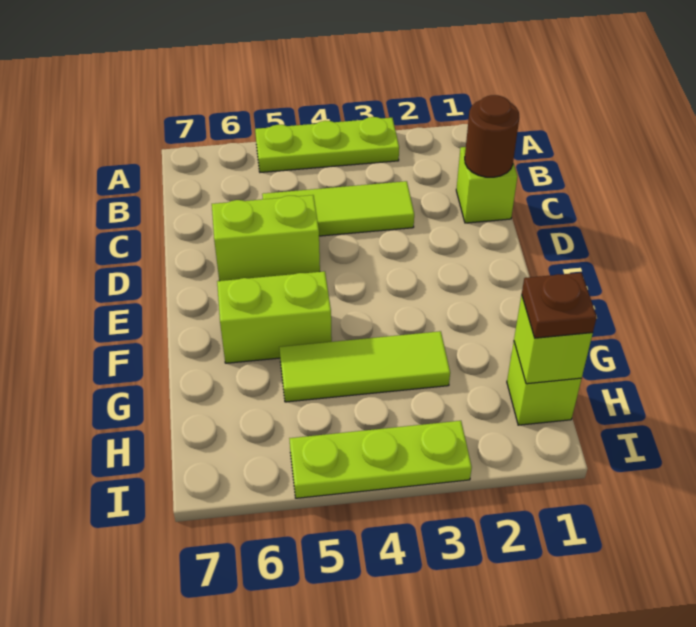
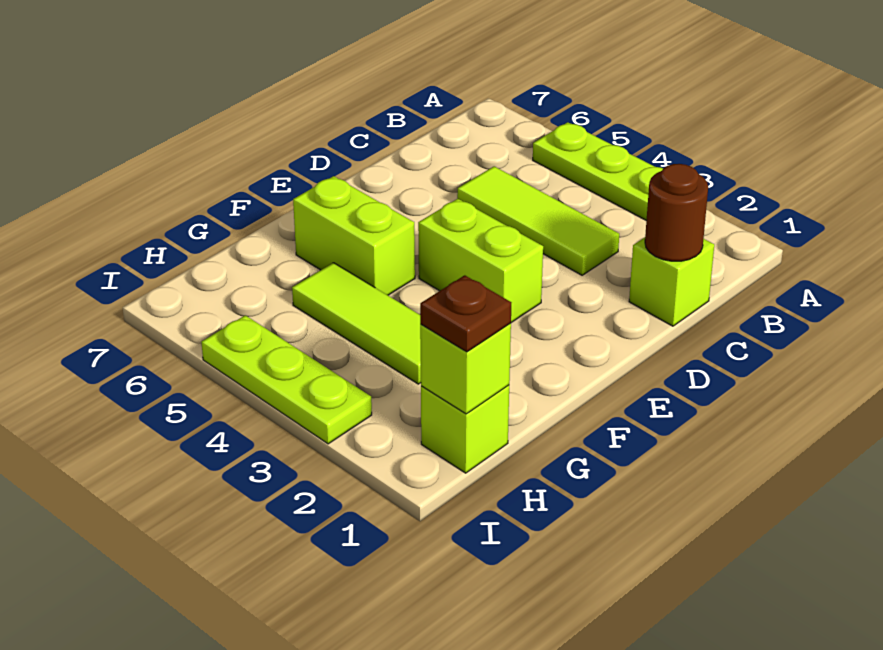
lime brick D5:D6 level 1 -> lime brick E3:E4 level 1

